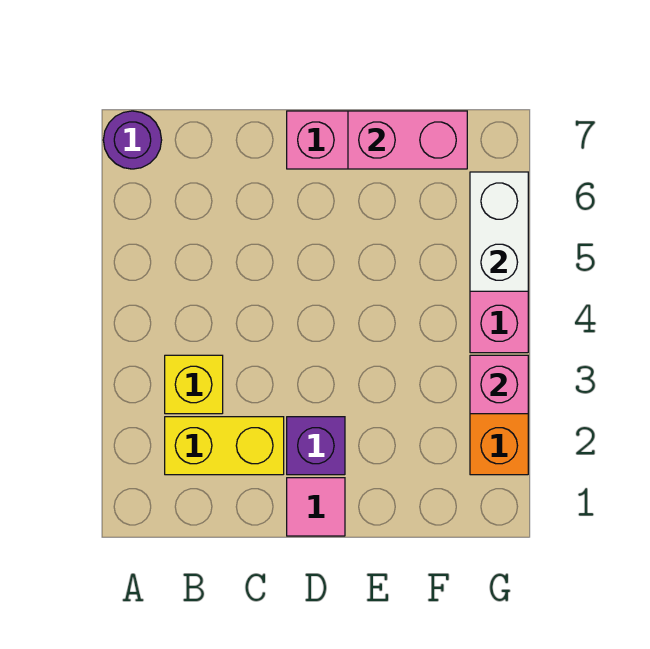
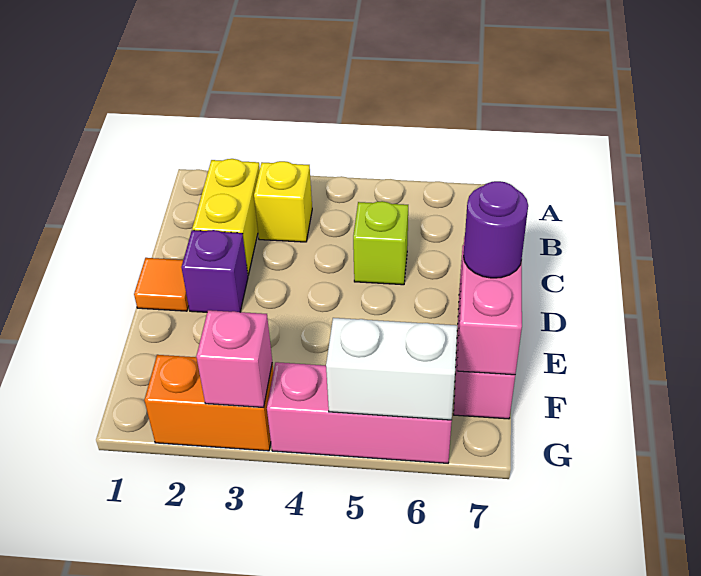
purple round brick A7 level 1 -> purple round brick E7 level 3
none -> lime brick C5 level 1
pink tile D1 level 1 -> orange tile D1 level 1

